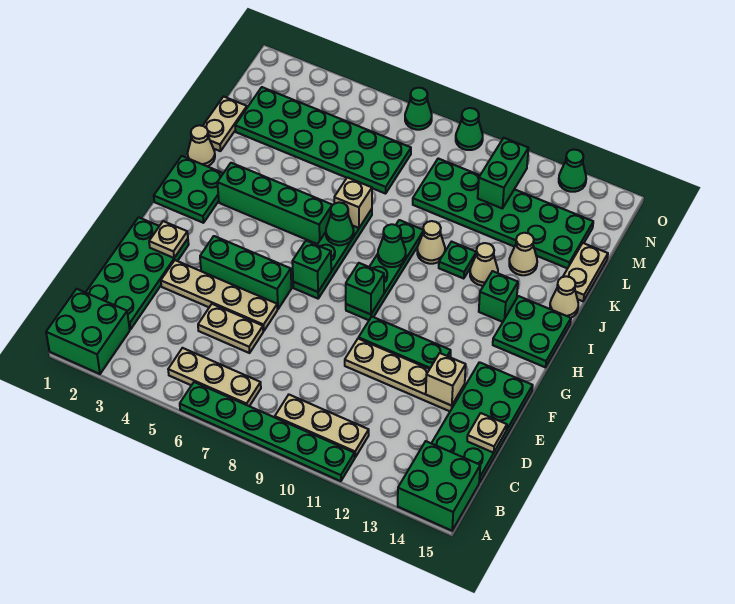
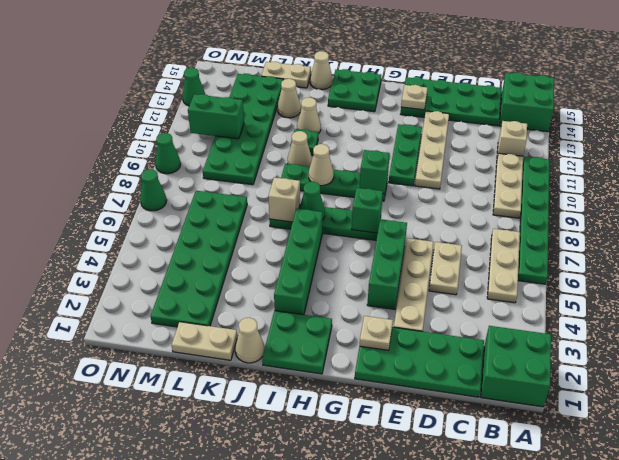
tan plate D15 level 2 -> tan plate F14 level 2
tan brick E13 level 2 -> tan brick B12 level 1
green cone I9 level 2 -> tan cone I9 level 2
green brick I13 level 1 -> none

